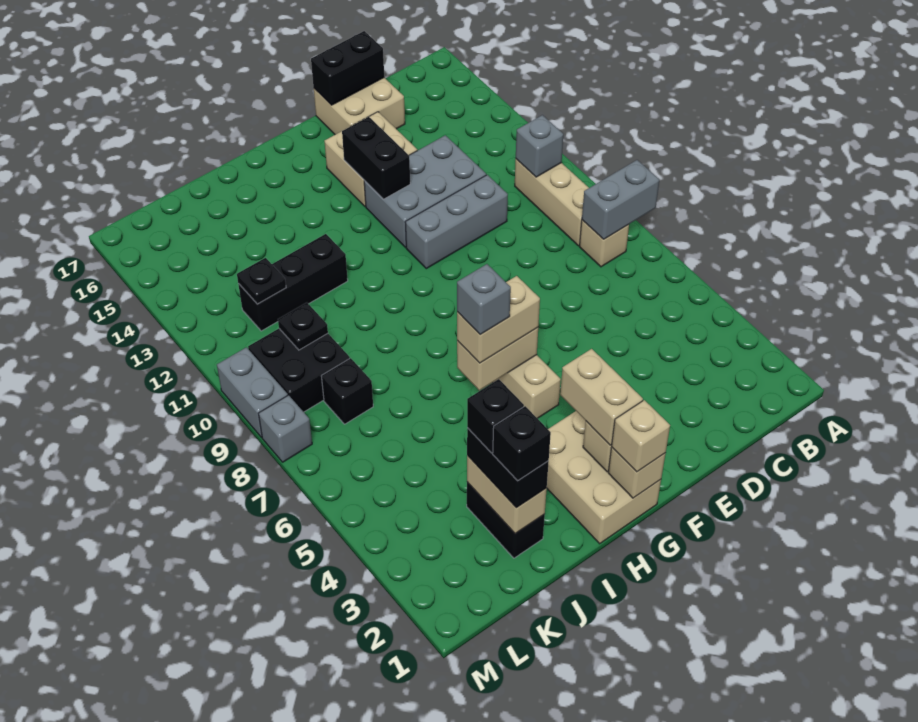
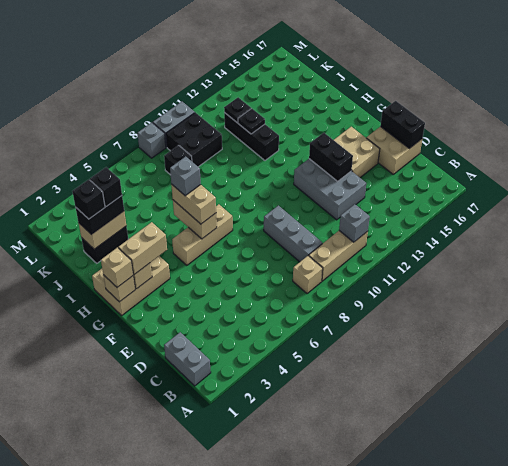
grey brick A8:B8 level 2 -> grey brick B1:C1 level 1
grey brick D11:F11 level 1 -> grey brick C9:E9 level 1
black brick F13:F14 level 2 -> black brick E13:F13 level 2
black plate K10 level 2 -> black plate J12 level 2

